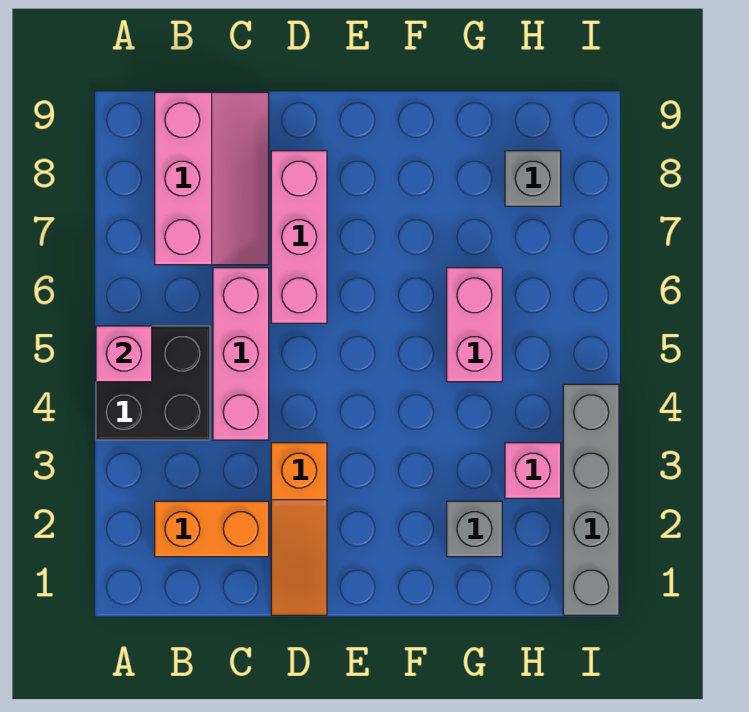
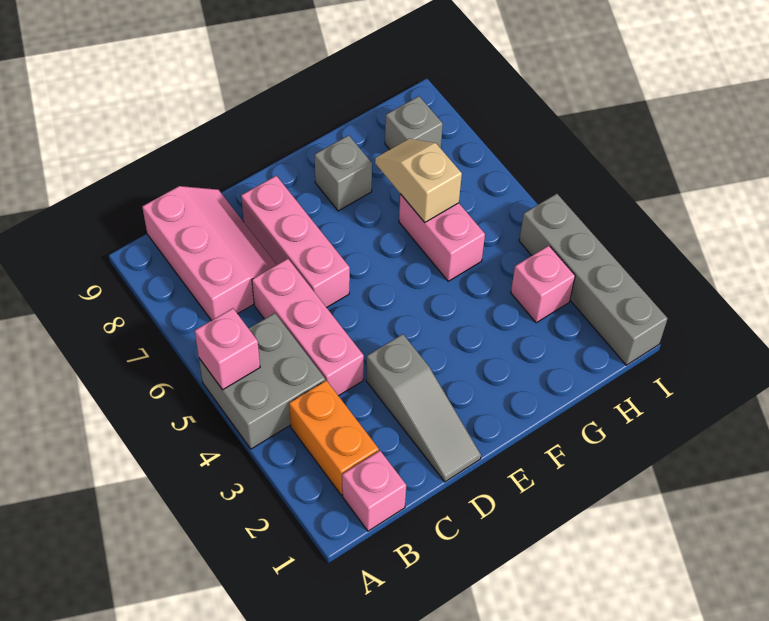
black brick A4:B5 level 1 -> grey brick A4:B5 level 1
none -> pink brick B1 level 1
orange brick B2:C2 level 1 -> orange brick B2:B3 level 1
orange slope D1:D3 level 1 top 3 -> grey slope D1:D3 level 1 top 3
grey brick G2 level 1 -> grey brick F8 level 1
none -> tan slope G6:G7 level 2 top 6

